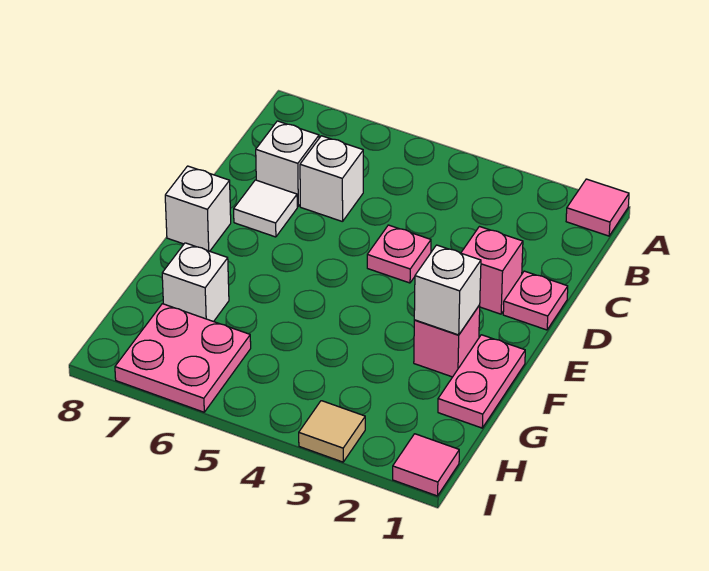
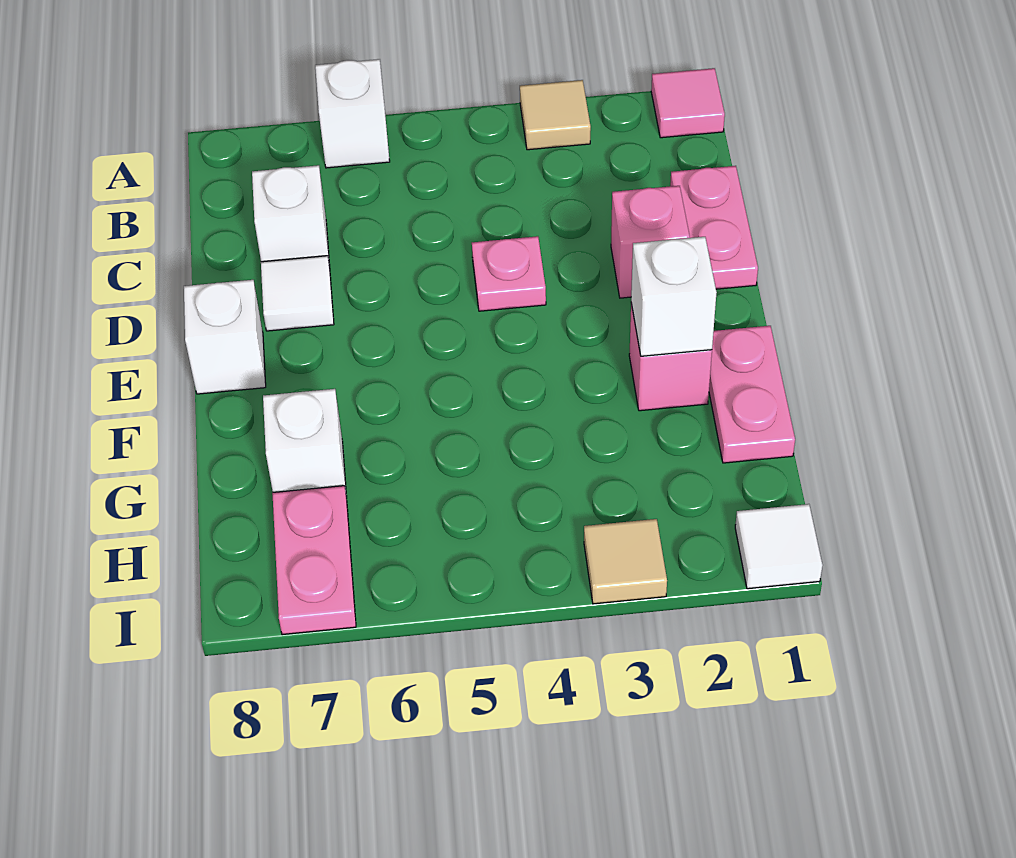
none -> tan tile A3 level 1
white brick C6 level 1 -> white brick A6 level 1
pink plate D1 level 1 -> pink plate C1:D1 level 1
pink plate H6:I7 level 1 -> pink plate H7:I7 level 1
pink tile I1 level 1 -> white tile I1 level 1

